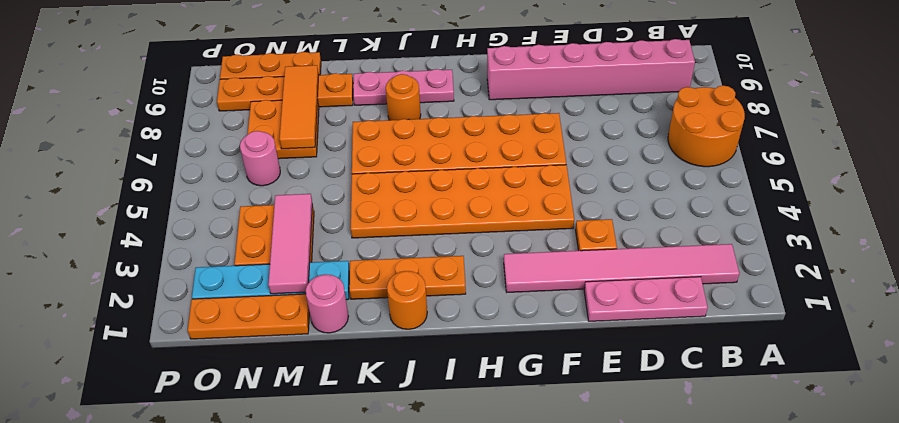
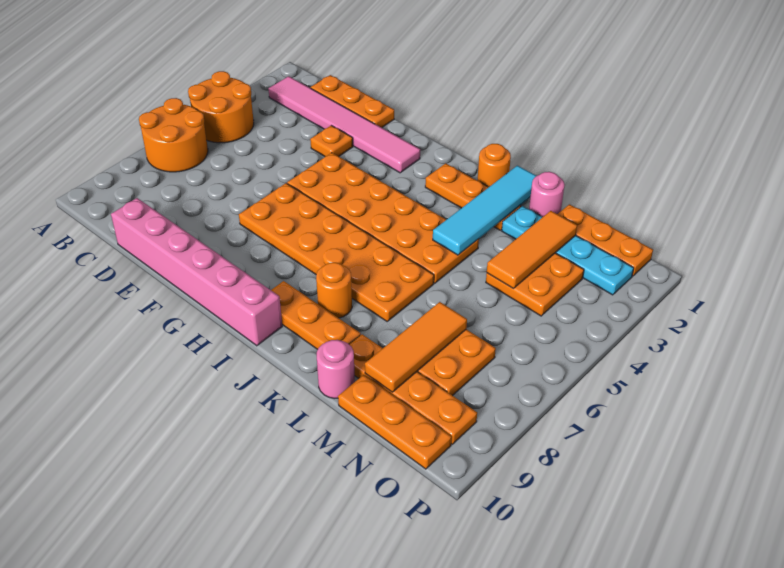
none -> orange round brick A4:B5 level 1
pink brick B9:G9 level 1 -> pink brick D10:I10 level 1
pink plate C1:E1 level 1 -> orange plate C1:E1 level 1
pink plate I9:K9 level 1 -> orange plate I9:K9 level 1
none -> cyan tile K1:K4 level 2
pink tile M2:M4 level 2 -> orange tile M2:M4 level 2
pink round brick N6 level 1 -> pink round brick L10 level 1

